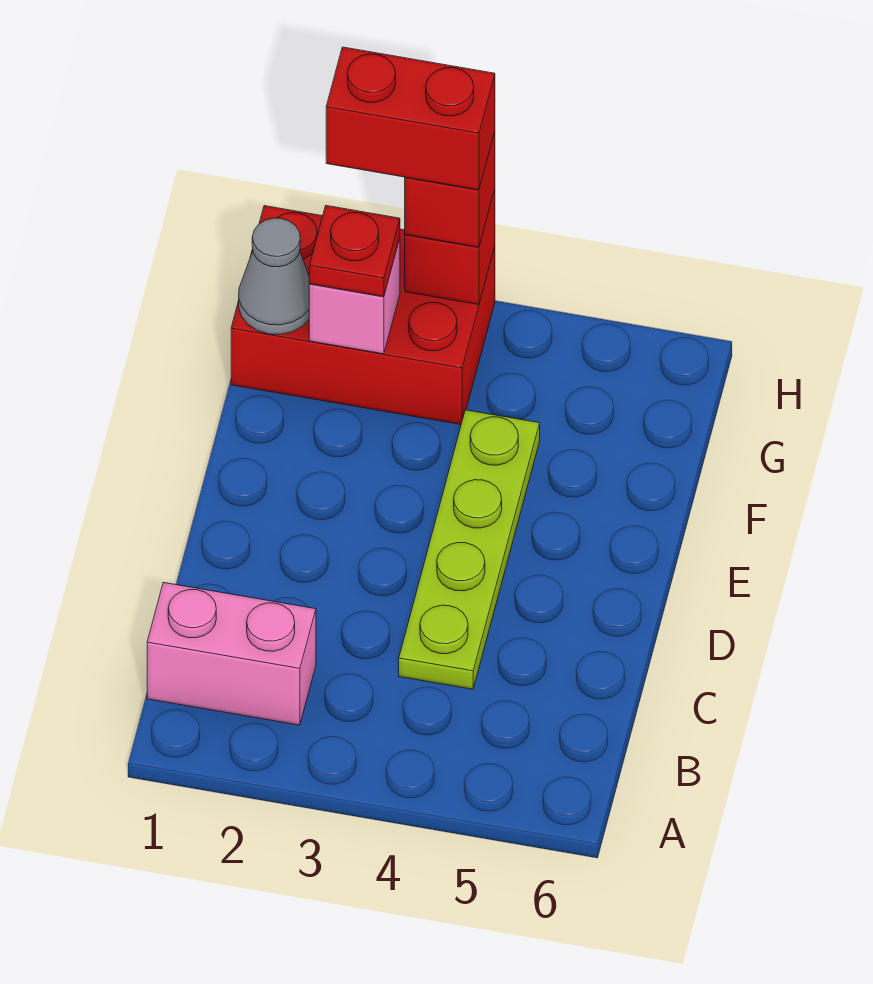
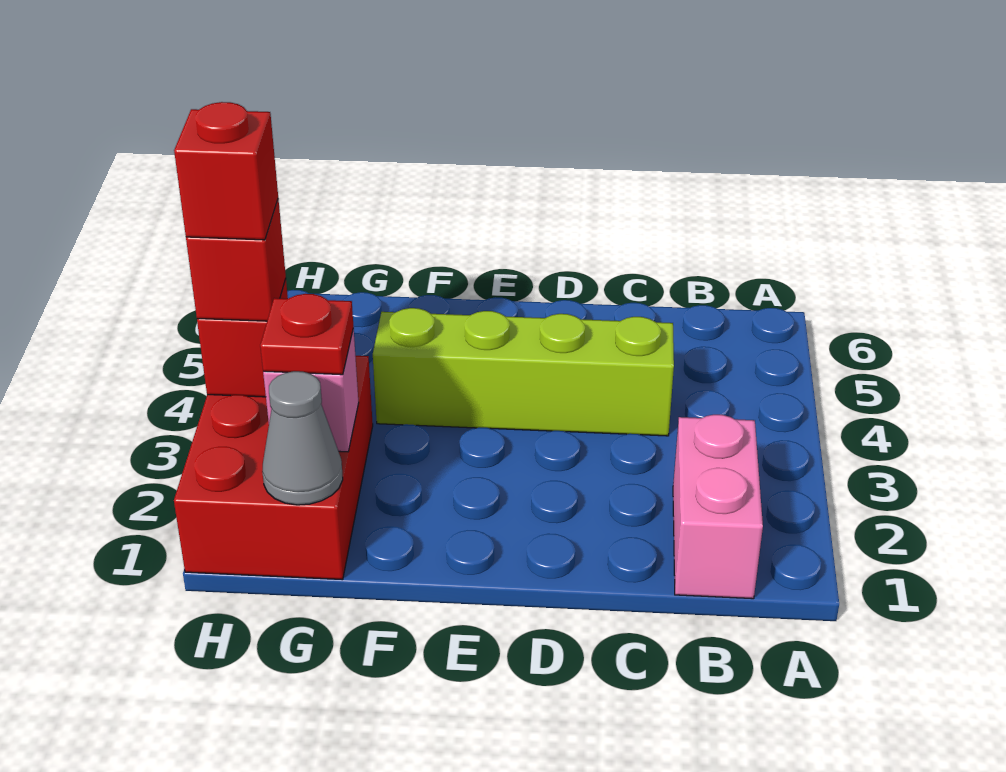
lime plate C4:F4 level 1 -> lime brick C4:F4 level 1
red brick H2:H3 level 4 -> red brick H3 level 4

